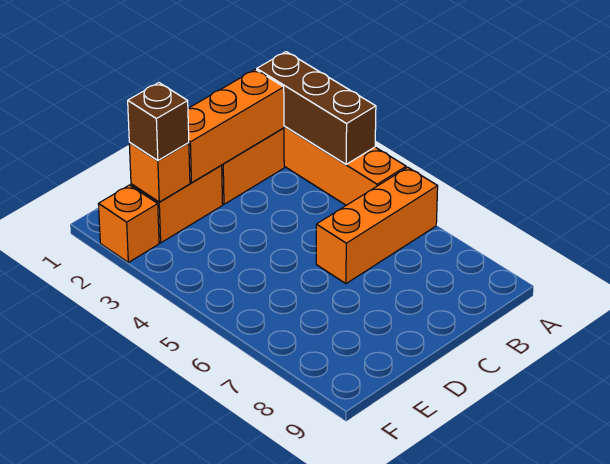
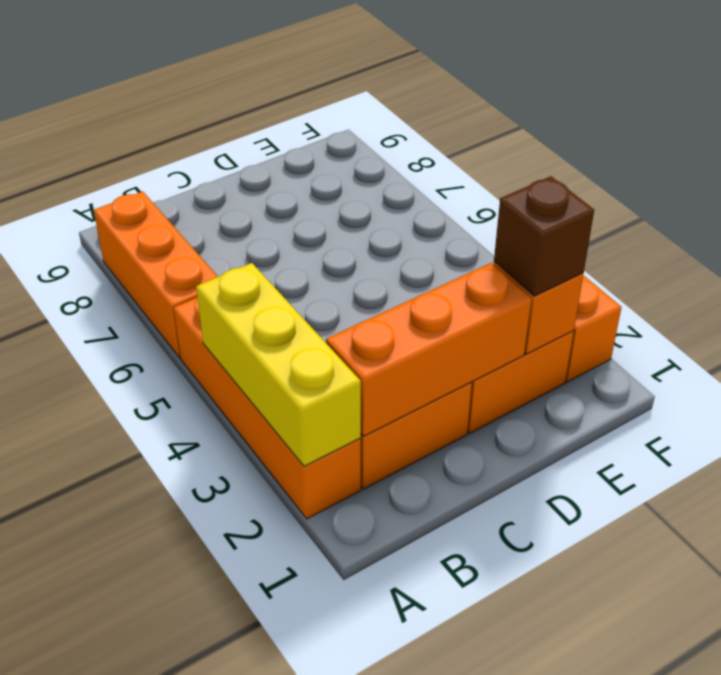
brown brick A2:A4 level 2 -> yellow brick A2:A4 level 2
orange brick A6:C6 level 1 -> orange brick A6:A8 level 1

